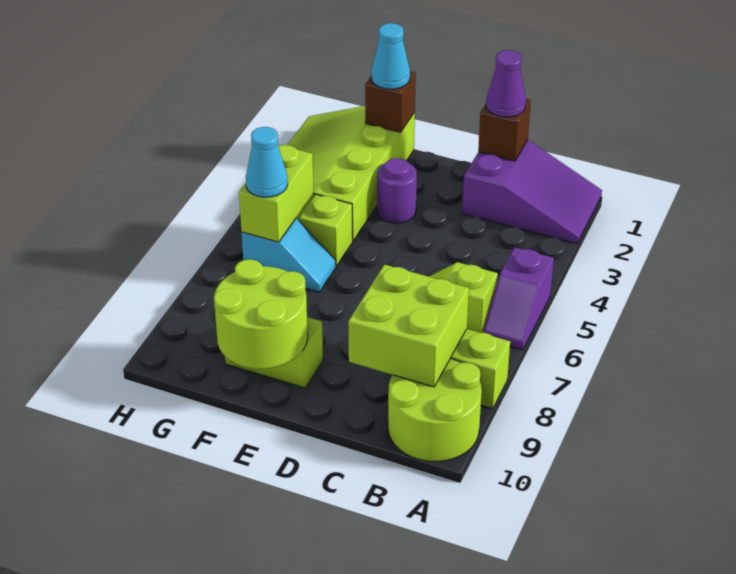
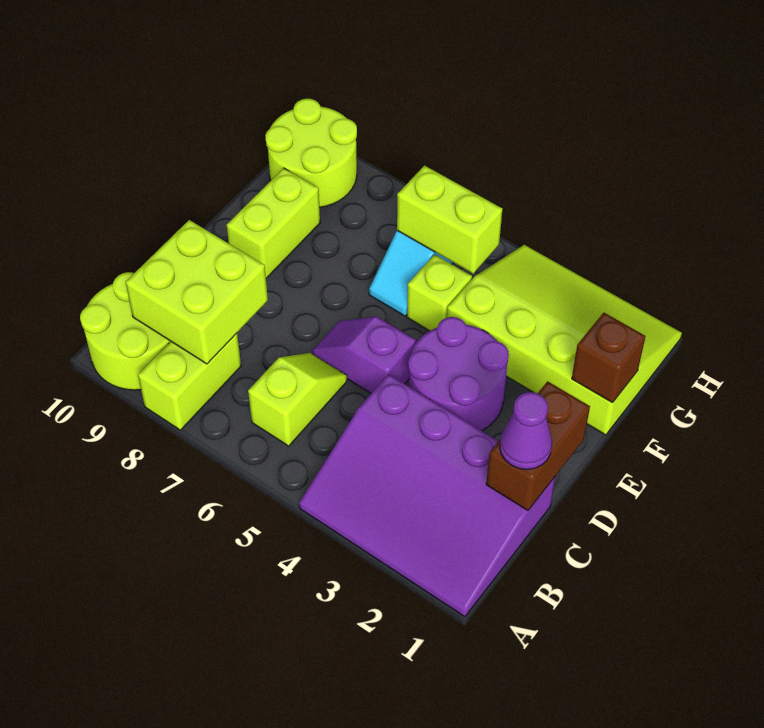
purple slope A1:C2 level 1 top C -> purple slope A1:C4 level 1 top C
purple slope A5:A6 level 1 top 5 -> purple slope D5:D6 level 1 top 5
brown brick C1 level 2 -> brown brick C1:D1 level 2
purple round brick E3 level 1 -> purple round brick D3:E4 level 1
lime round brick E9:F10 level 2 -> lime round brick G9:H10 level 1
cyan cone F1 level 3 -> none
cyan cone G6 level 3 -> none

